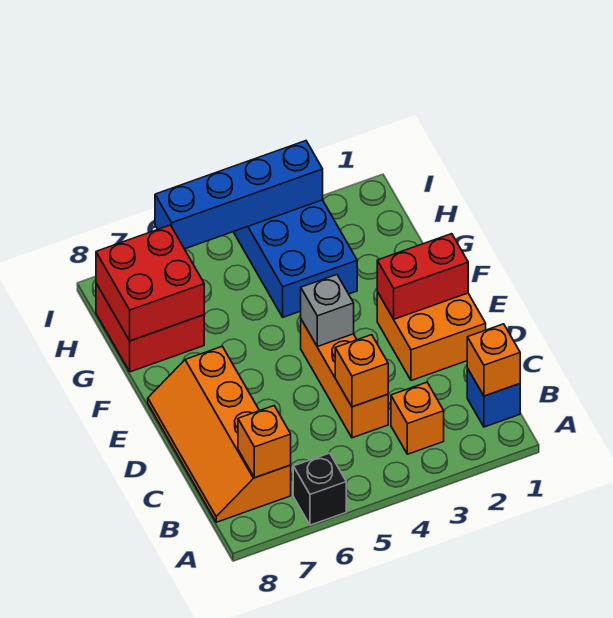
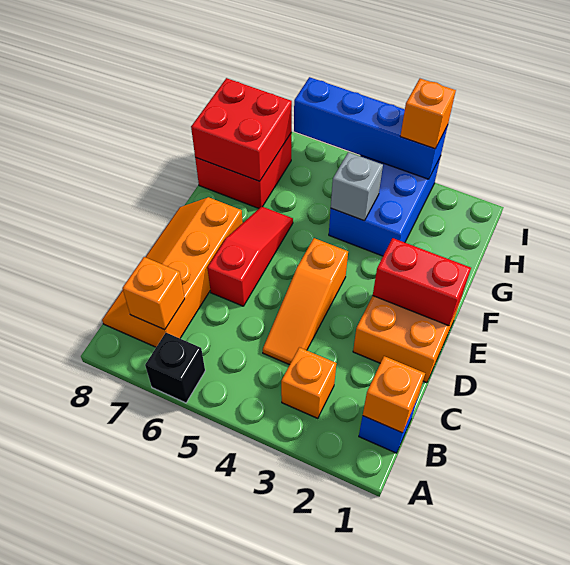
orange brick C4:E4 level 1 -> orange slope C4:E4 level 1 top E
orange brick C4 level 2 -> orange brick I3 level 3
none -> red slope D6:F6 level 1 top D
grey brick E4 level 2 -> grey brick G4 level 2

